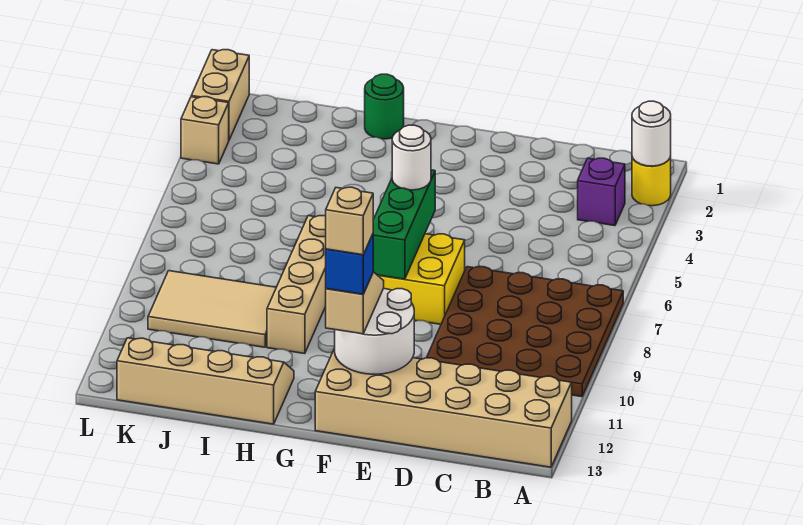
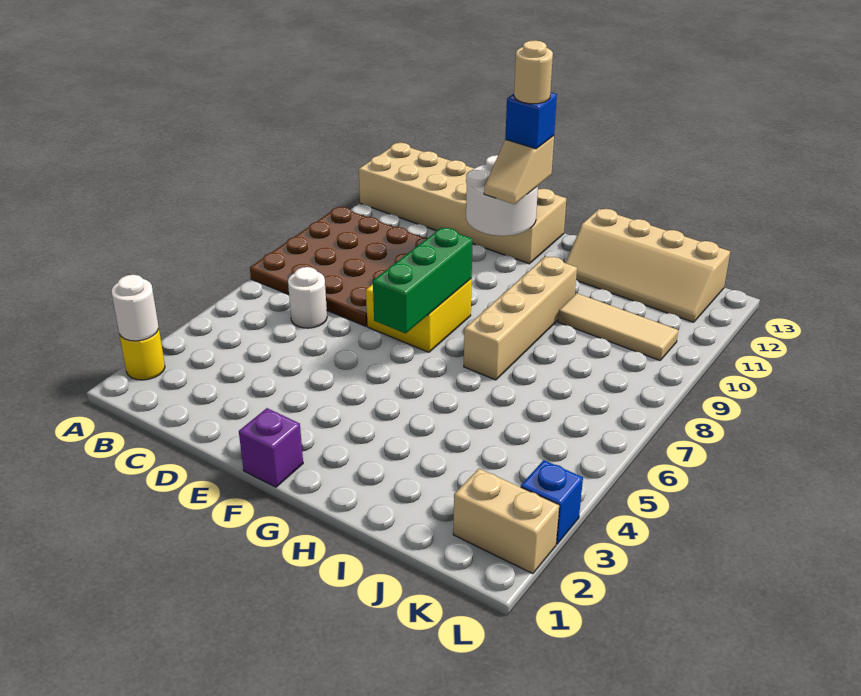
purple brick B3 level 1 -> purple brick F1 level 1
white round brick F6 level 3 -> white round brick C6 level 1
tan brick F12 level 5 -> tan round brick F12 level 5
green round brick H1 level 1 -> none
tan tile I9:K10 level 1 -> tan tile I10:K10 level 1
tan brick L1:L2 level 1 -> tan brick K2:L2 level 1
tan brick L3 level 1 -> blue brick L3 level 1

